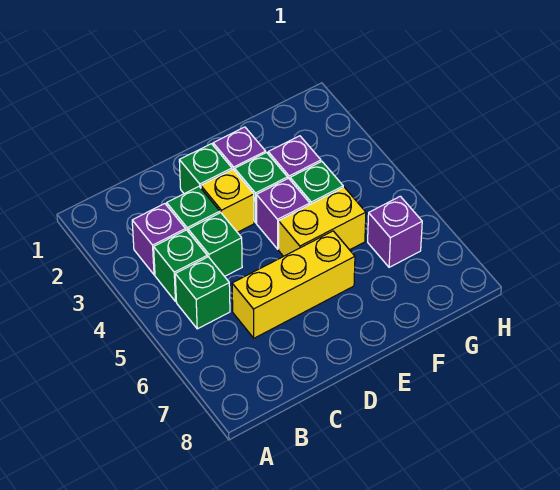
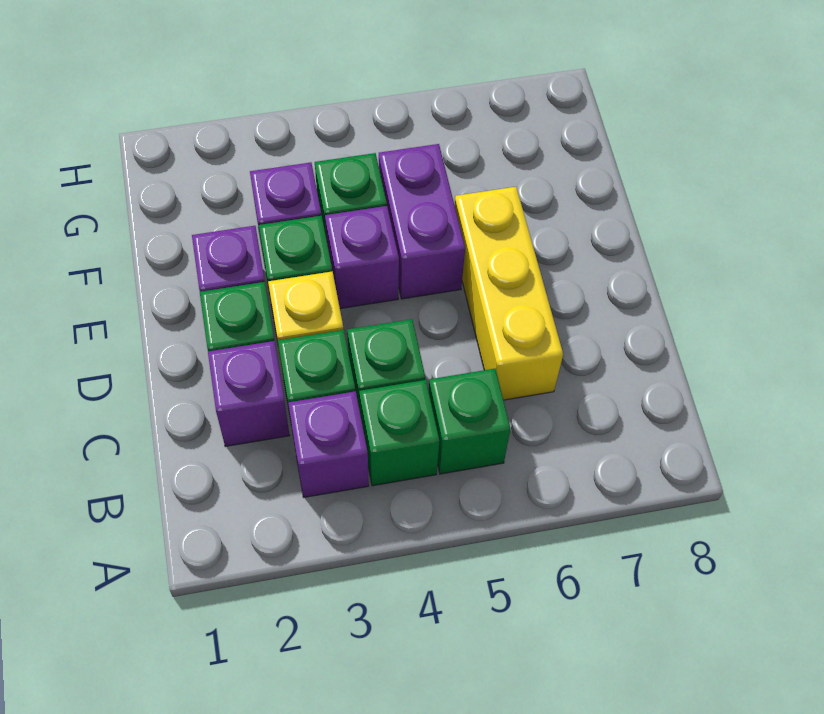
yellow brick E5:F5 level 1 -> purple brick E5:F5 level 1
purple brick G6 level 1 -> purple brick C2 level 1

